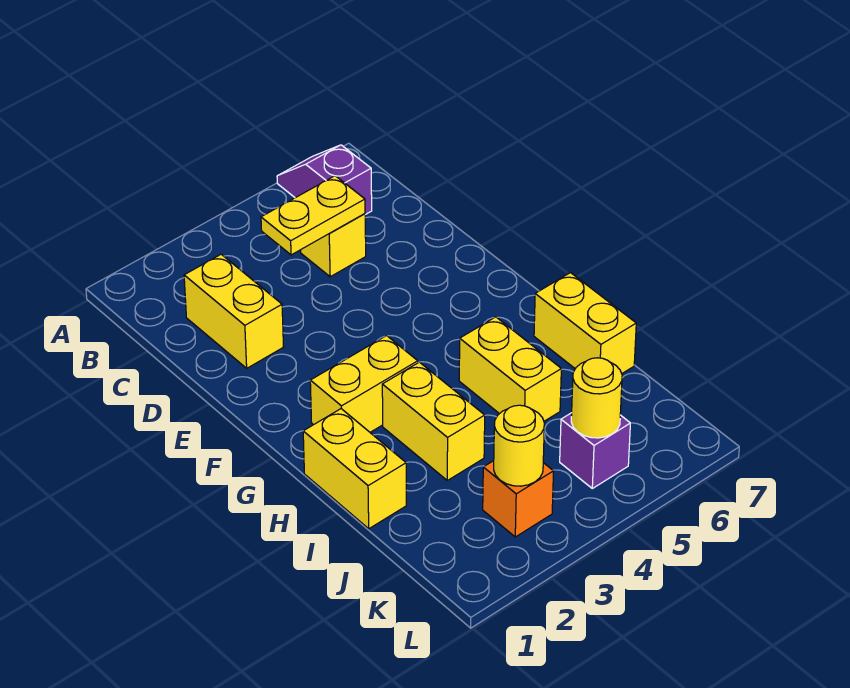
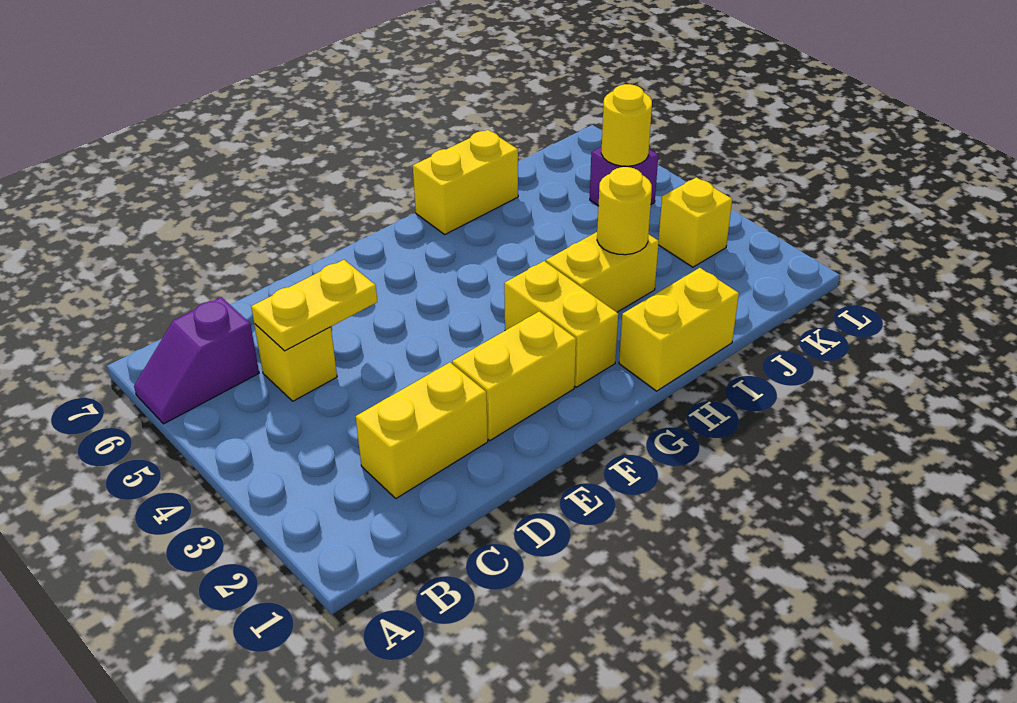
yellow plate C4:C5 level 2 -> yellow plate C5:D5 level 2
yellow brick H5:I5 level 1 -> yellow brick E2:F2 level 1
orange brick K3 level 1 -> yellow brick K3 level 1
yellow round brick K3 level 2 -> yellow round brick I3 level 2

